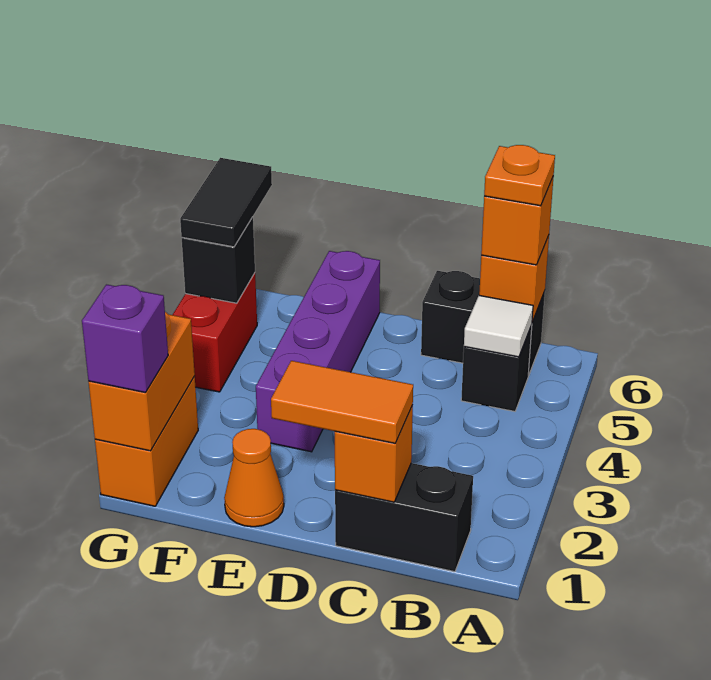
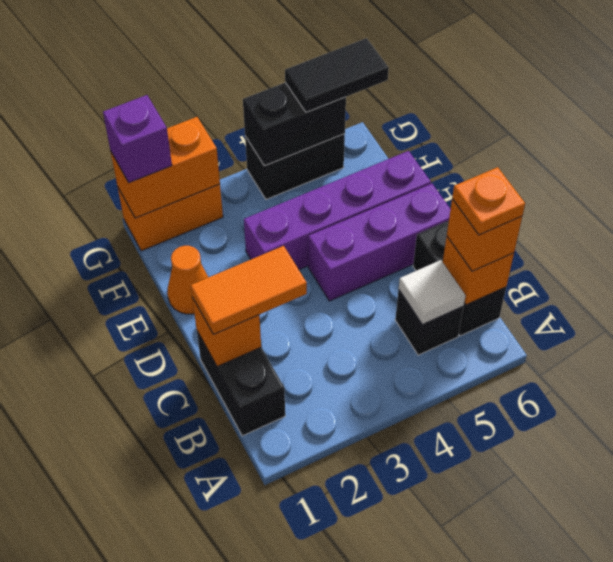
orange tile C1:D1 level 3 -> orange tile C1:C2 level 3
none -> purple brick D4:D6 level 1
red brick G4:G5 level 1 -> black brick G4:G5 level 1
black brick G5 level 2 -> black brick G4:G5 level 2

